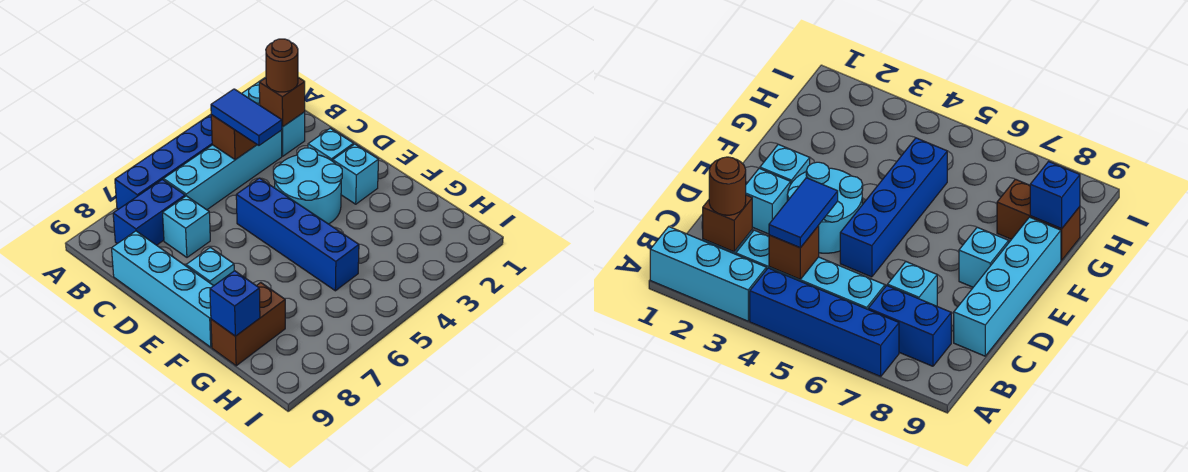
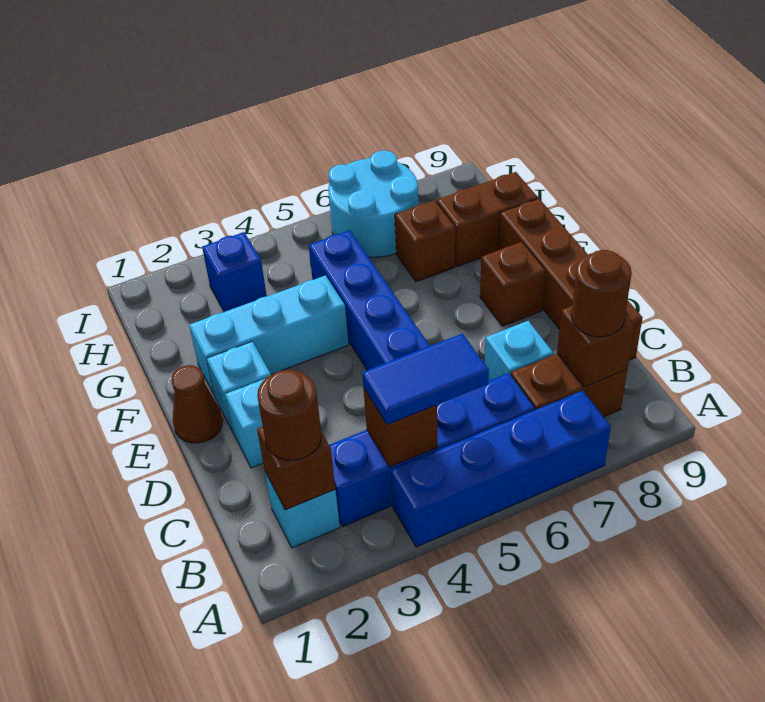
cyan brick A1:A3 level 1 -> cyan brick F2:F4 level 1
cyan brick B3:B6 level 1 -> blue brick B3:B6 level 1
blue tile B4:C4 level 3 -> blue tile B4:B5 level 3
blue brick B7:B8 level 1 -> brown brick B7:B8 level 1
none -> brown brick B8 level 2
none -> brown round brick B8 level 3
cyan brick C9:F9 level 1 -> brown brick C9:F9 level 1
cyan round brick D3:E4 level 1 -> cyan round brick H6:I7 level 1
none -> brown cone E1 level 1
cyan brick E8 level 1 -> brown brick E8 level 1
none -> brown brick G7 level 1
blue brick G9 level 2 -> blue brick H3 level 1

